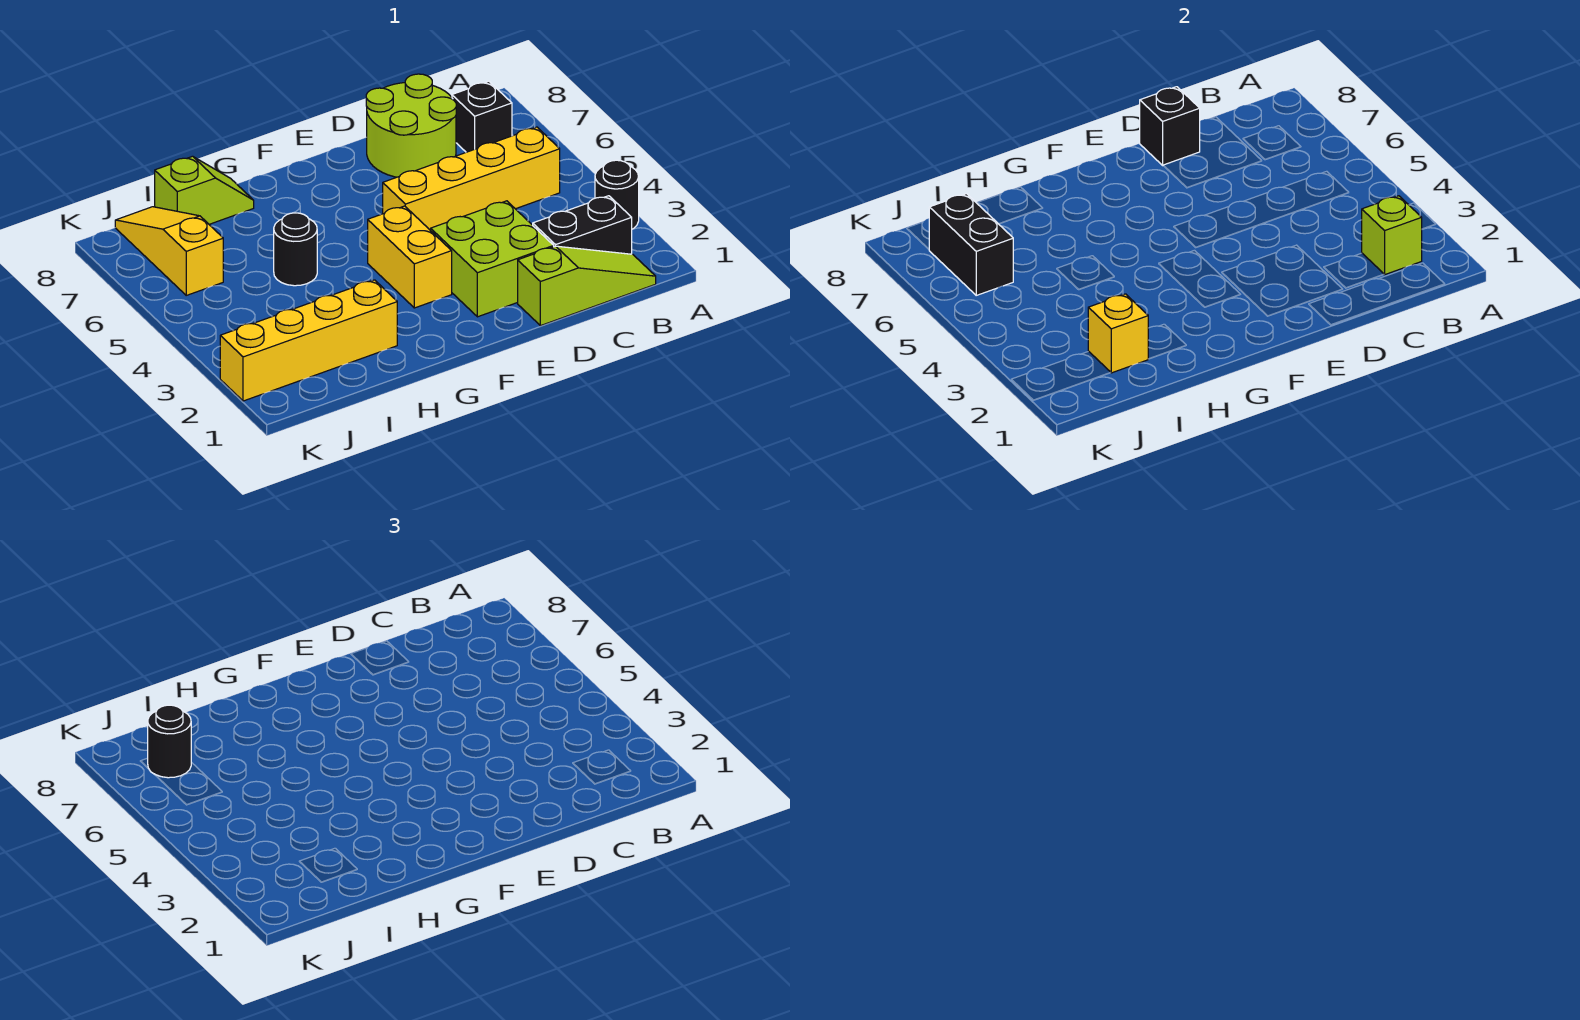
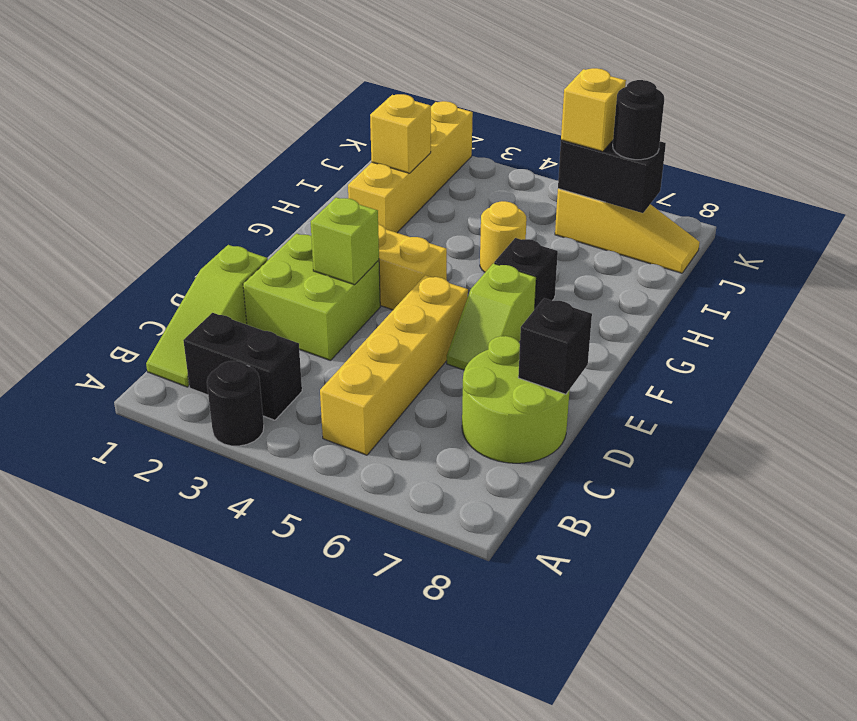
black brick B2:C2 level 1 -> black brick B2:B3 level 1
lime brick B2 level 2 -> lime brick E3 level 2
black brick B7 level 1 -> black brick G6 level 1
black round brick H5 level 1 -> yellow round brick H5 level 1
lime slope H8:I8 level 1 top I -> lime slope E6:F6 level 1 top F
none -> yellow brick J6 level 3

